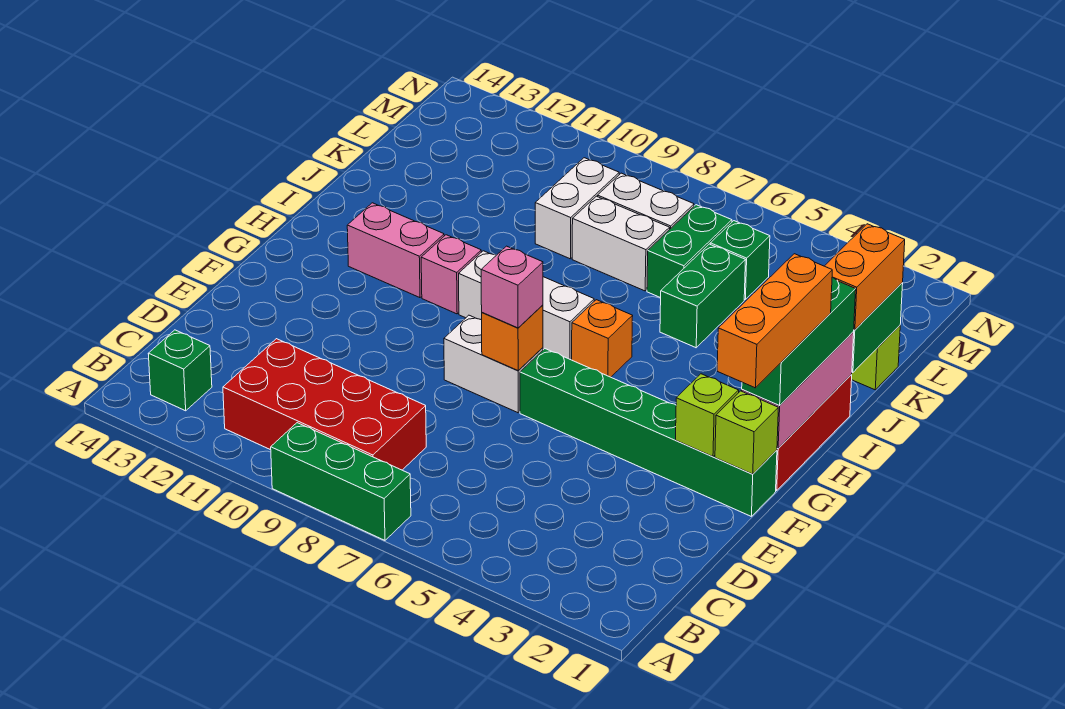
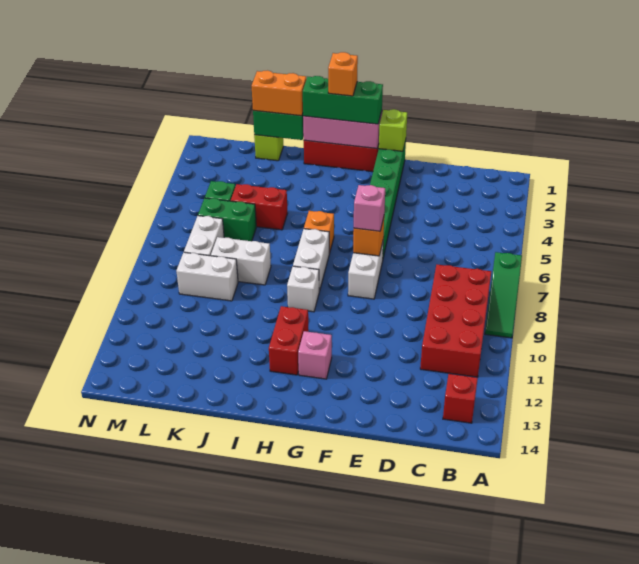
green brick A7:A9 level 1 -> green slope A7:A9 level 1 top 7
green brick B13 level 1 -> red brick B13 level 1
orange brick F1:H1 level 4 -> orange brick H1 level 4
lime brick F2 level 2 -> none
pink brick H10 level 1 -> pink brick G12 level 1
pink brick H11:H12 level 1 -> red brick H11:H12 level 1
green brick J5:K5 level 1 -> red brick J5:K5 level 1
white brick K7:K8 level 1 -> white brick J8:K8 level 1

